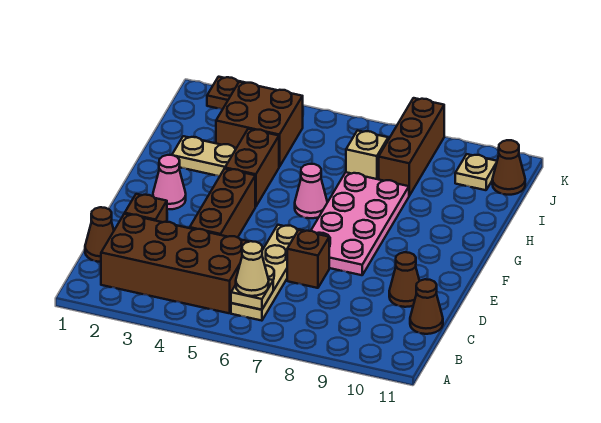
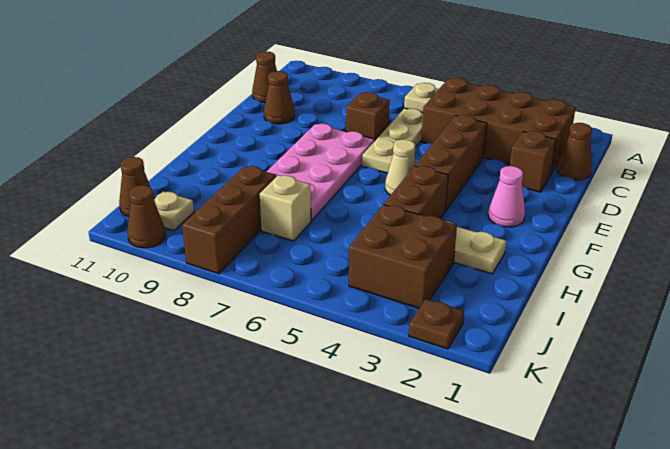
tan cone B6 level 3 -> tan cone F5 level 1
pink cone G6 level 1 -> none
none -> brown cone K10 level 1

